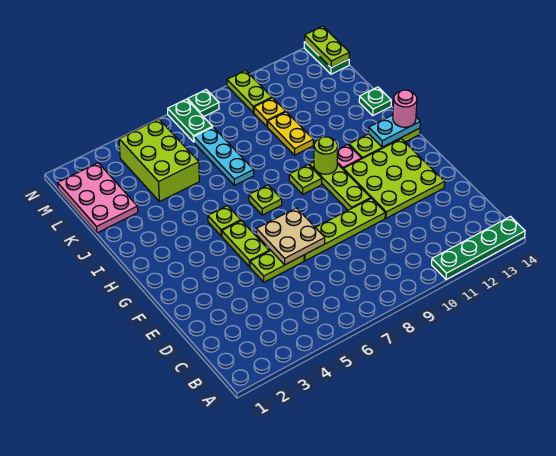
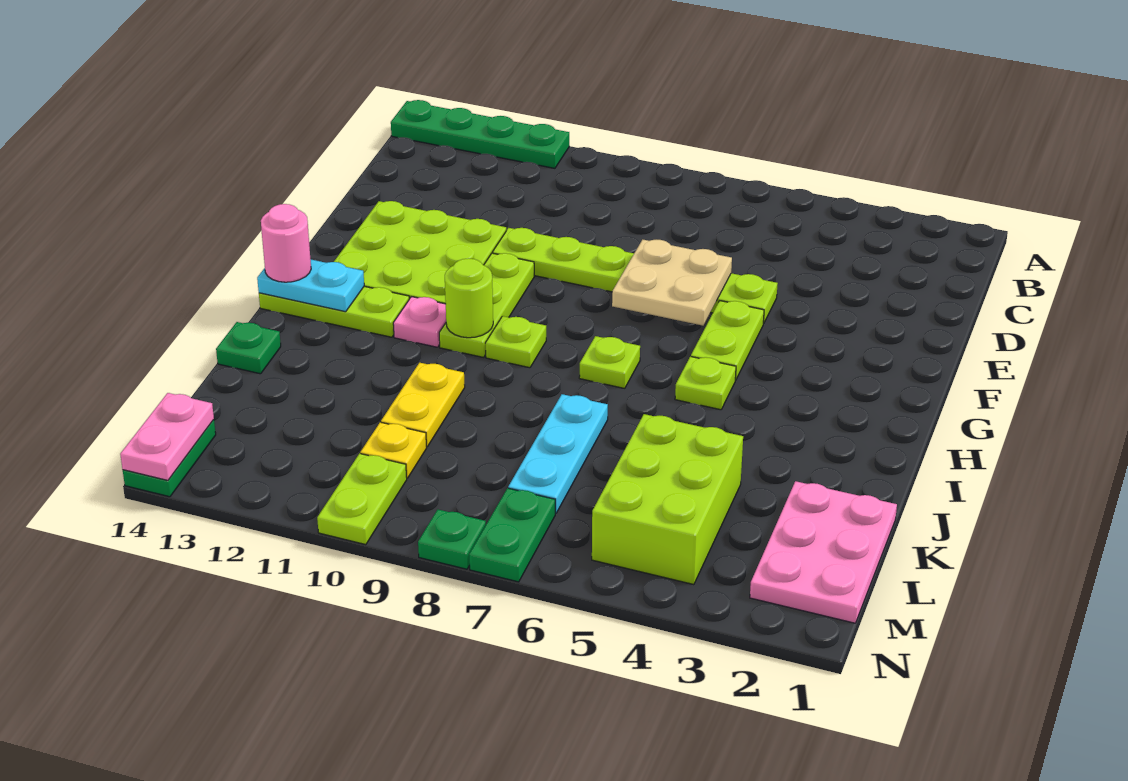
lime plate M14:N14 level 2 -> pink plate M14:N14 level 2

